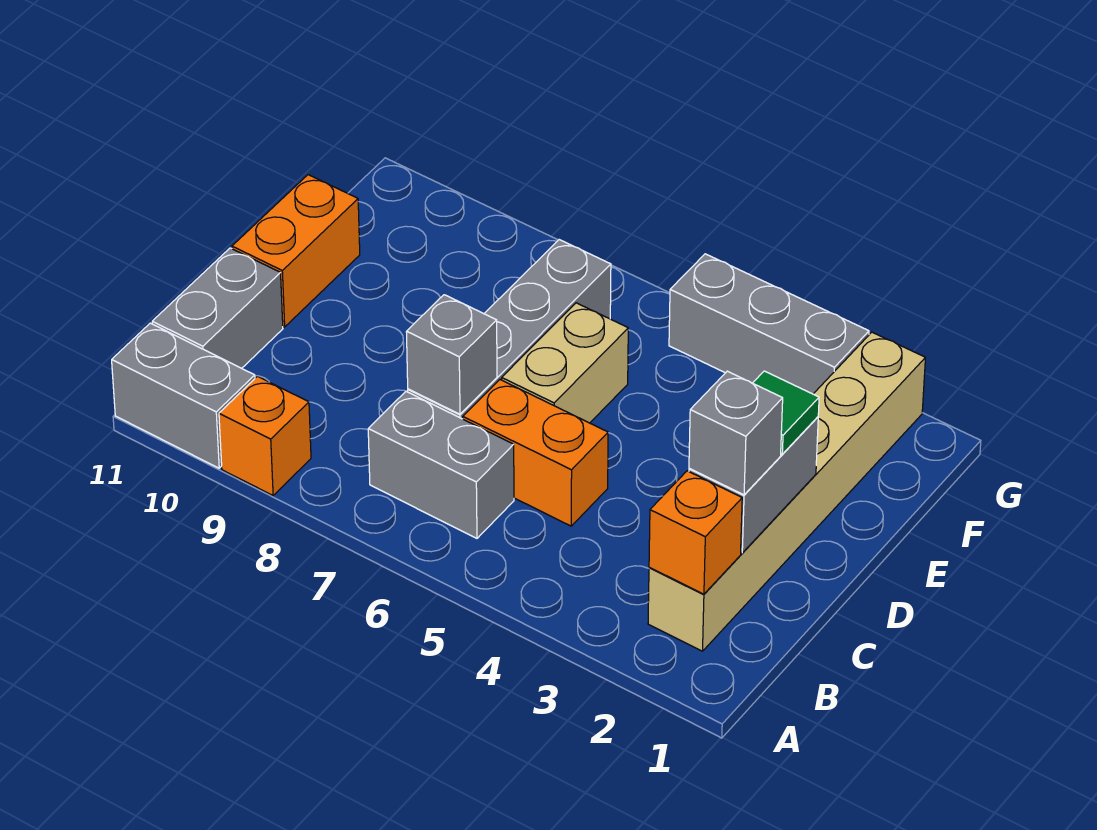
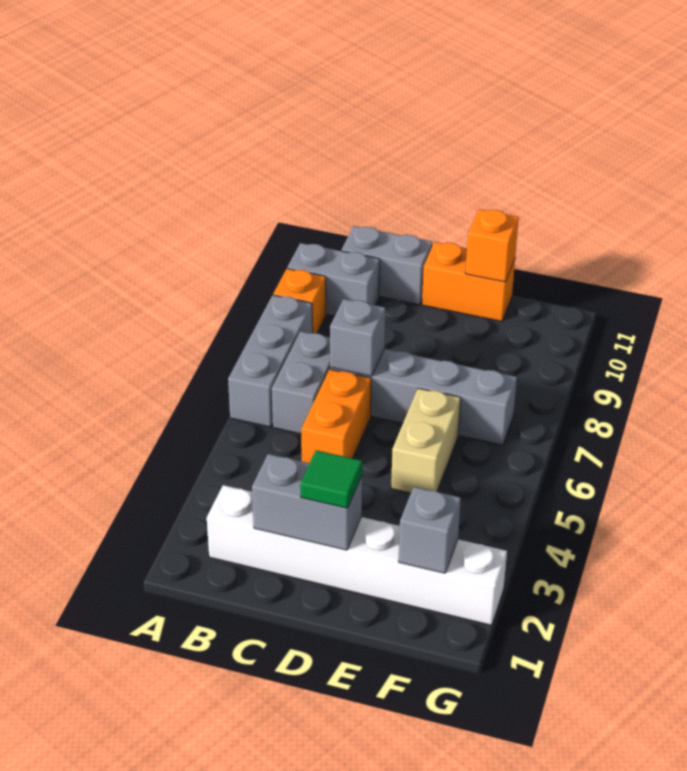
grey brick A10:A11 level 1 -> grey brick A10:B10 level 1
tan brick B2:G2 level 1 -> white brick B2:G2 level 1
orange brick B2 level 2 -> orange brick E11 level 2
grey brick C2 level 3 -> grey brick F2 level 2
tan brick D6:E6 level 1 -> tan brick E5:E6 level 1
grey brick G3:G5 level 1 -> grey brick A6:A8 level 1

